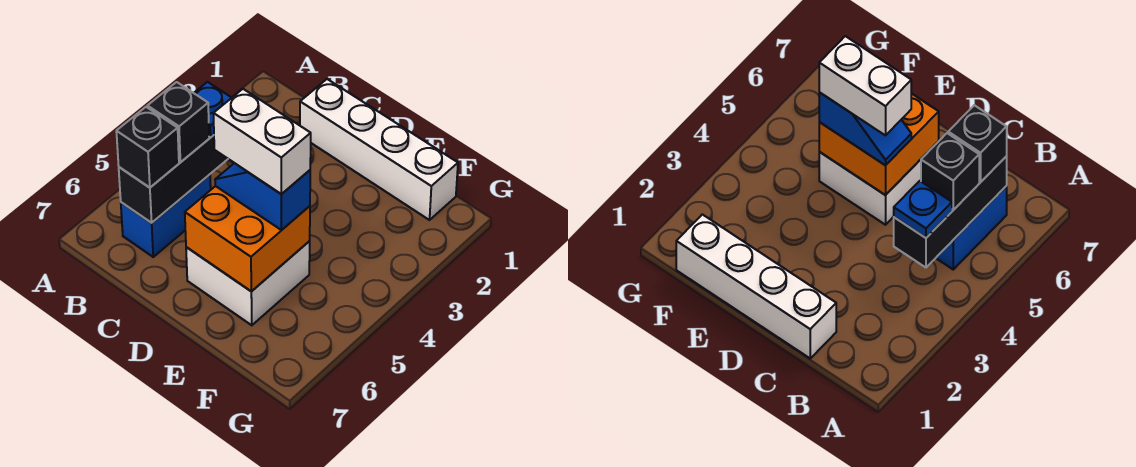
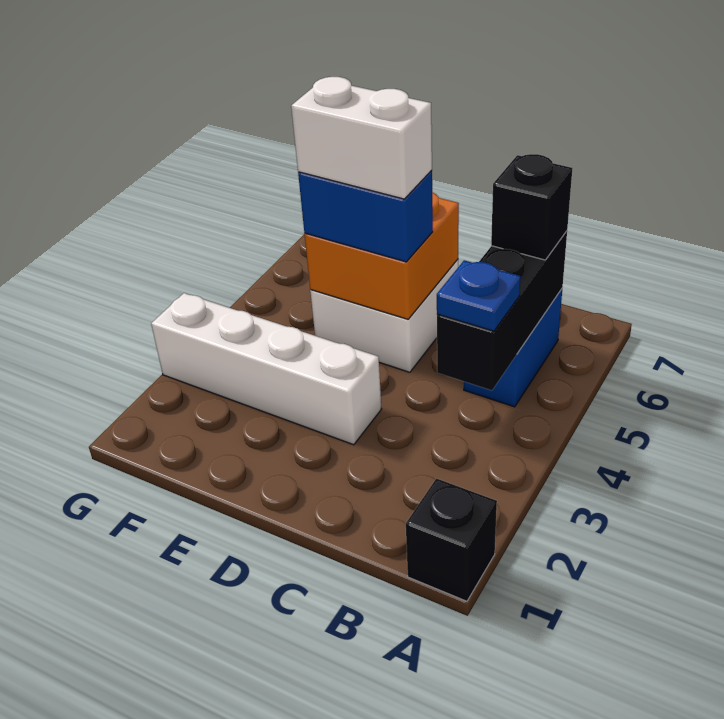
black brick B5 level 3 -> black brick A1 level 1
white brick C1:F1 level 1 -> white brick D3:G3 level 1
blue slope D5:E5 level 3 top E -> blue brick D5:E5 level 3

